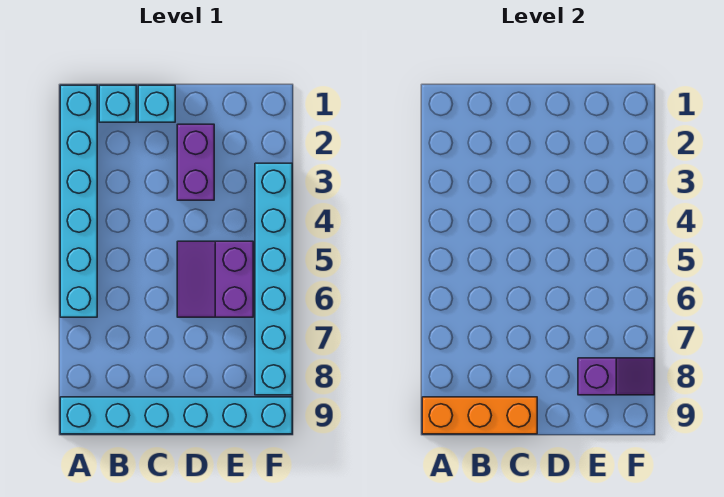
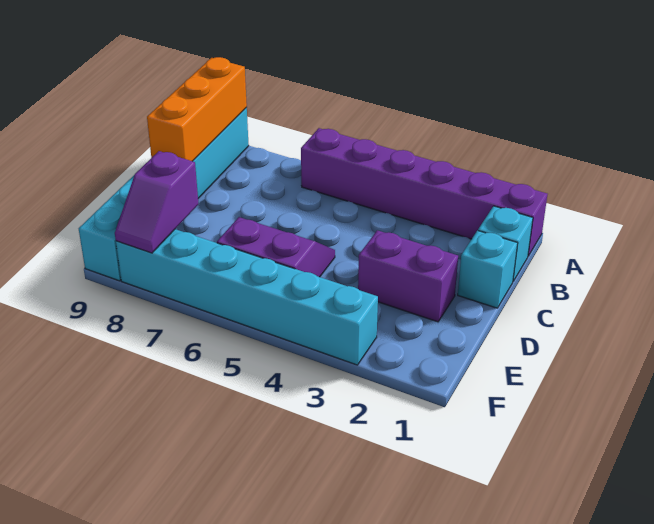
cyan brick A1:A6 level 1 -> purple brick A1:A6 level 1

